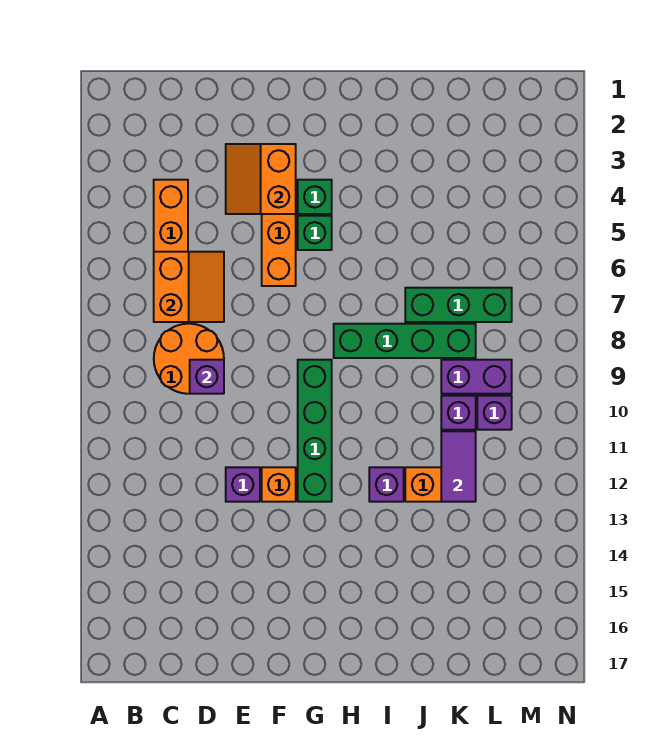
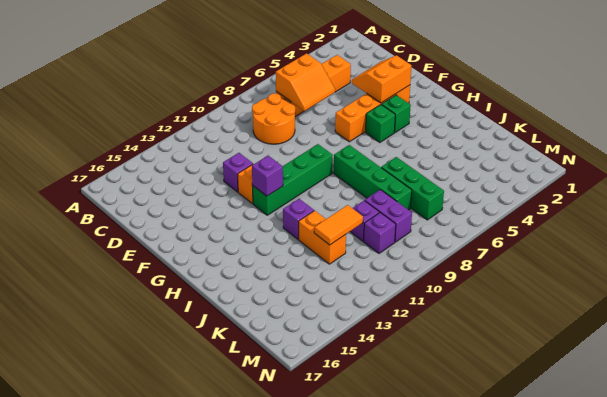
purple brick D9 level 2 -> purple brick G12 level 2
purple tile K11:K12 level 2 -> orange tile K11:K12 level 2

